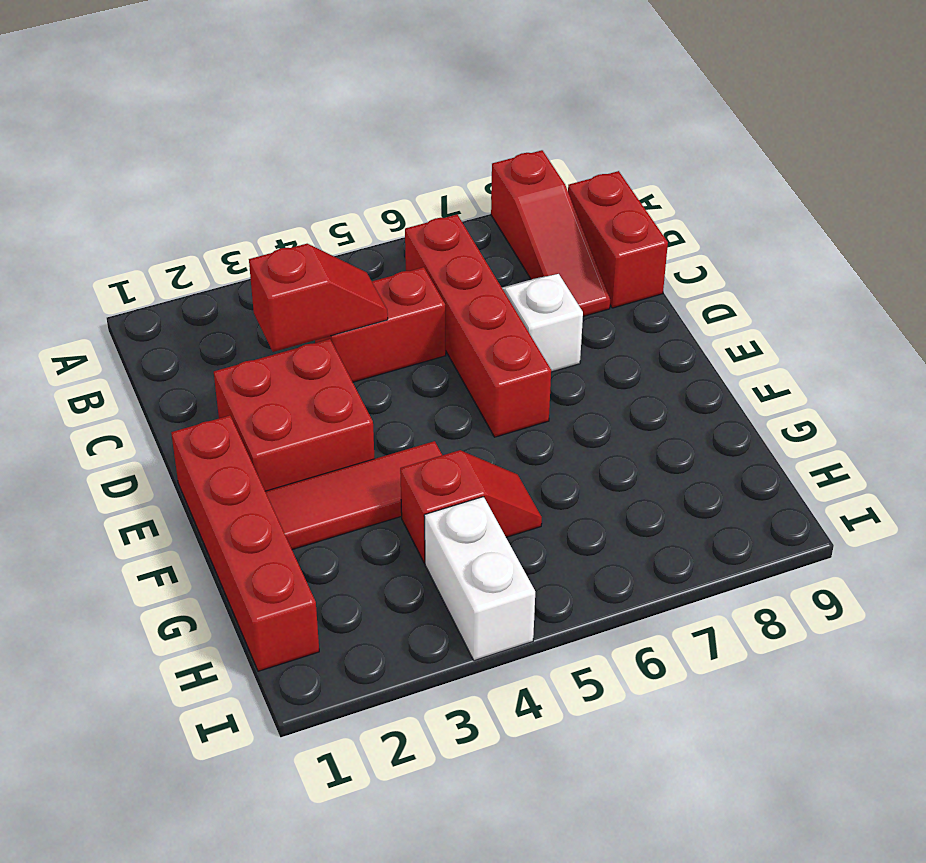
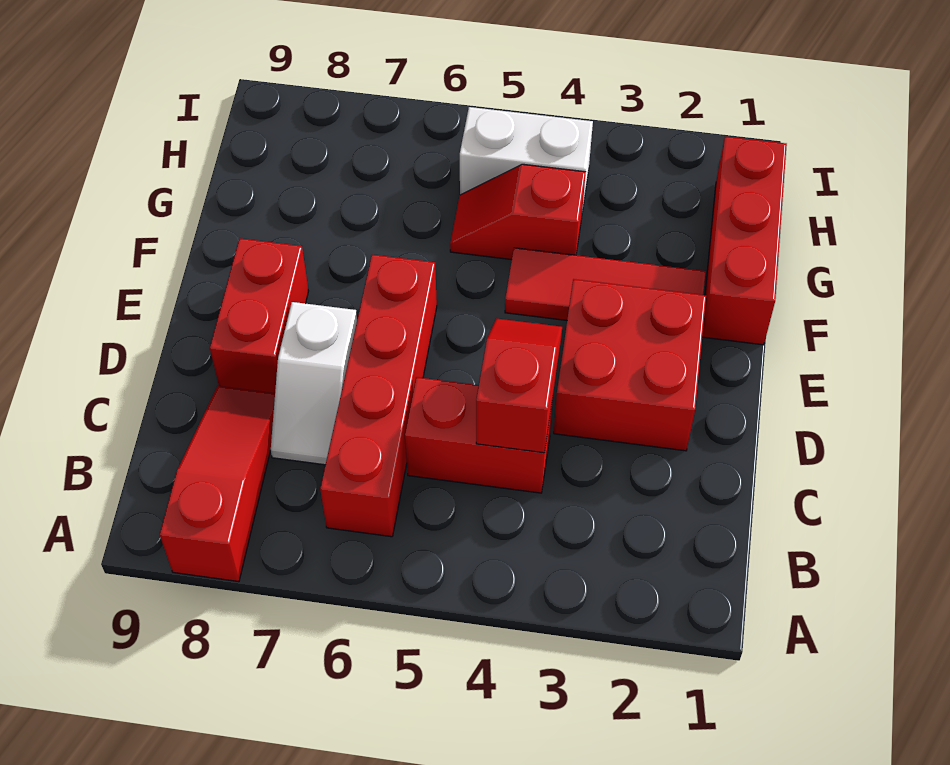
red brick B9:C9 level 1 -> red brick D8:E8 level 1
red slope C3:C4 level 2 top 3 -> red slope C4:D4 level 2 top C
red brick E1:H1 level 1 -> red brick F1:H1 level 1
white brick H4:I4 level 1 -> white brick H4:H5 level 1

